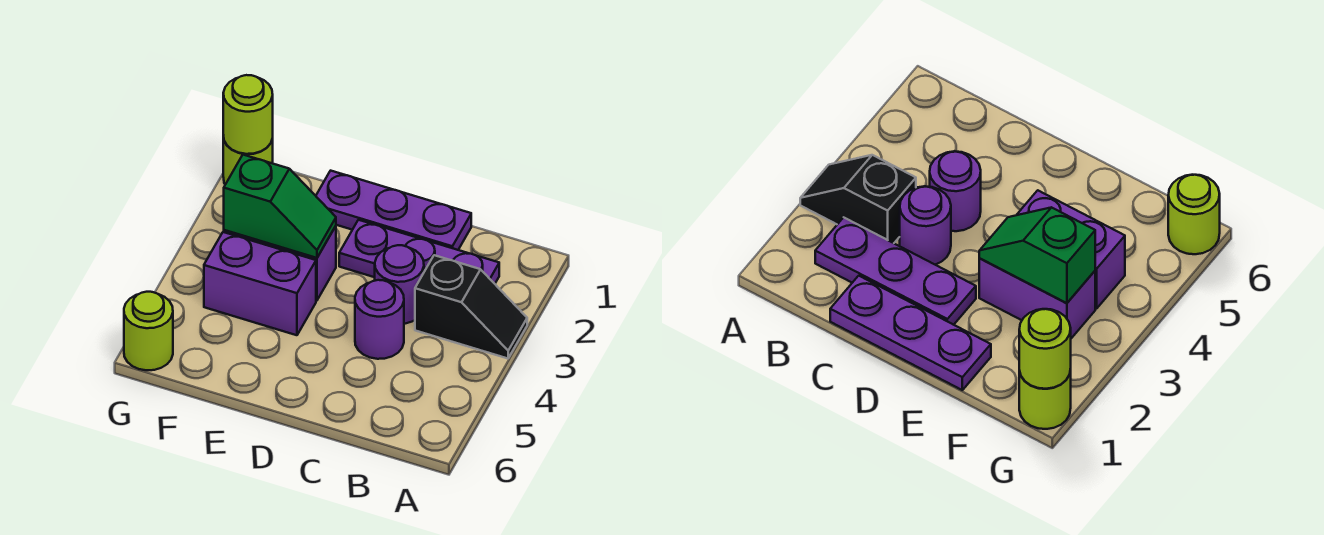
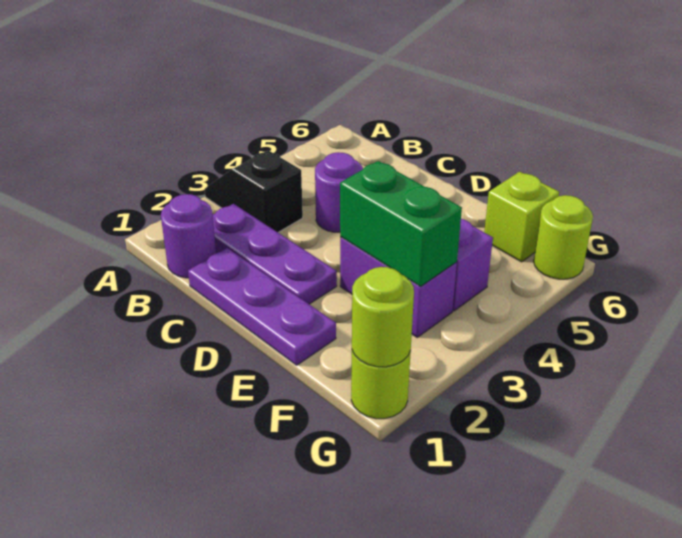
purple round brick C3 level 1 -> purple round brick B1 level 1
green slope E3:F3 level 2 top F -> green brick E3:F3 level 2
none -> lime brick F6 level 1

